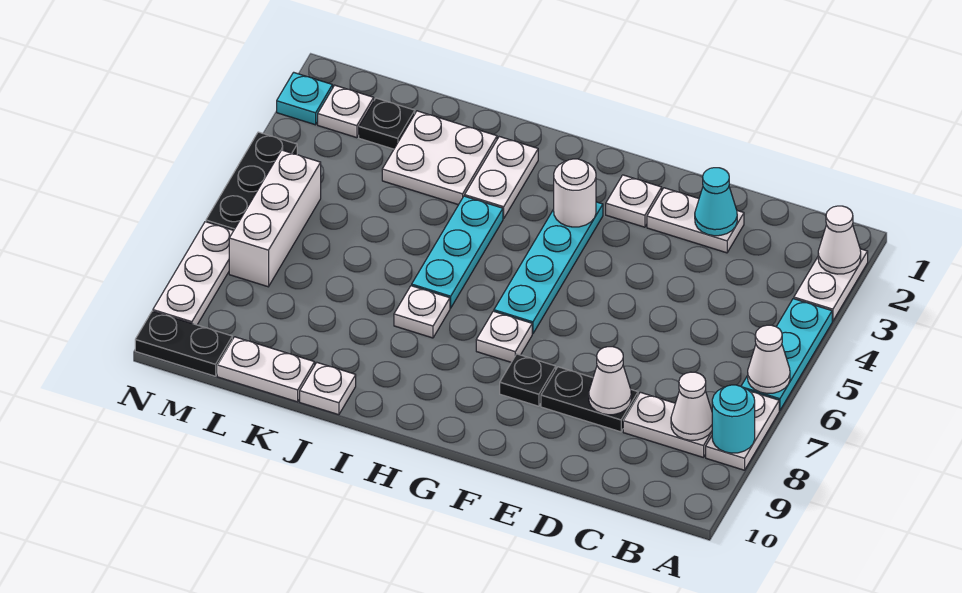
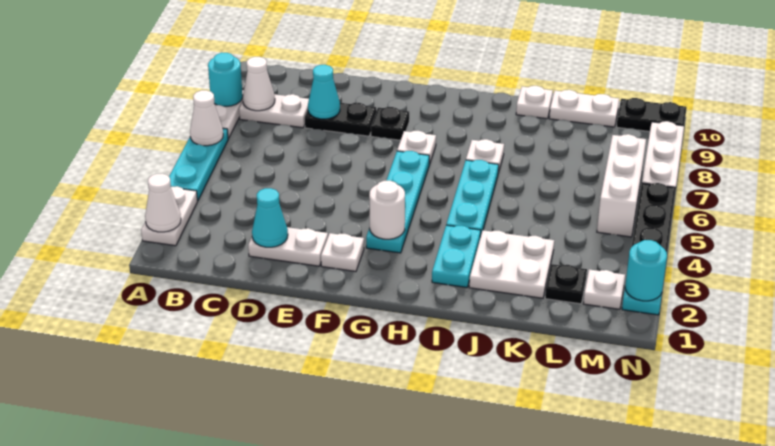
white cone D8 level 2 -> cyan cone D8 level 2
white plate I2:I3 level 1 -> cyan plate I2:I3 level 1
none -> cyan round brick N2 level 2

